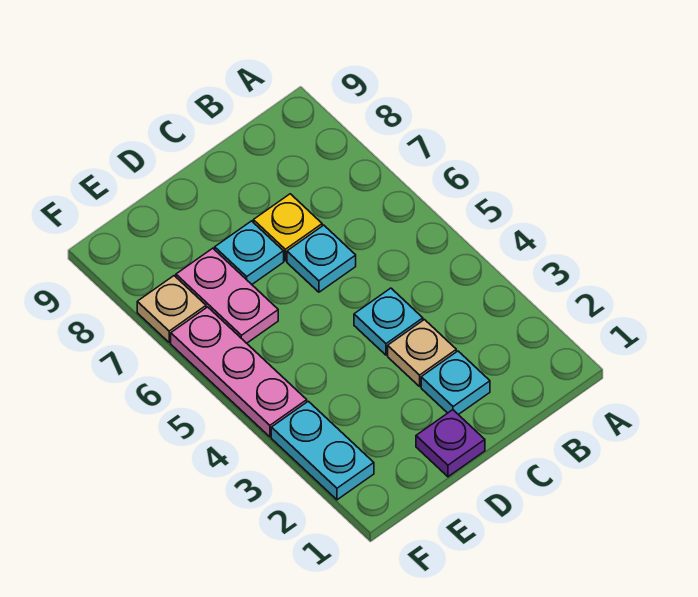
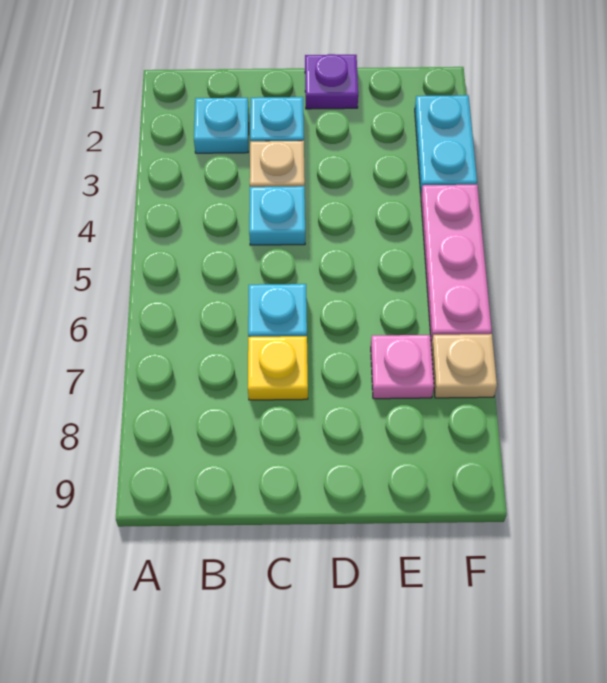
cyan plate D7 level 1 -> cyan plate B2 level 1
pink plate E6:E7 level 1 -> pink plate E7 level 1

